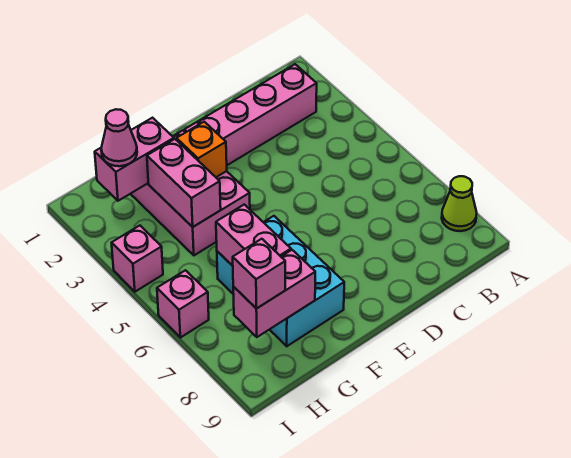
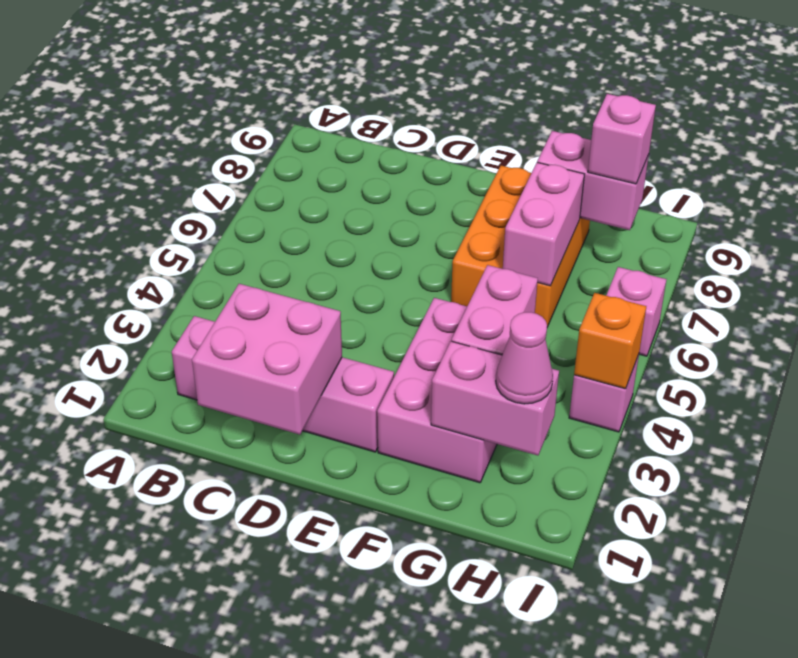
lime cone A8 level 1 -> none
none -> pink brick C1:D2 level 2
orange brick F3 level 2 -> orange brick I4 level 2
cyan brick F6:G8 level 1 -> orange brick F6:G8 level 1

